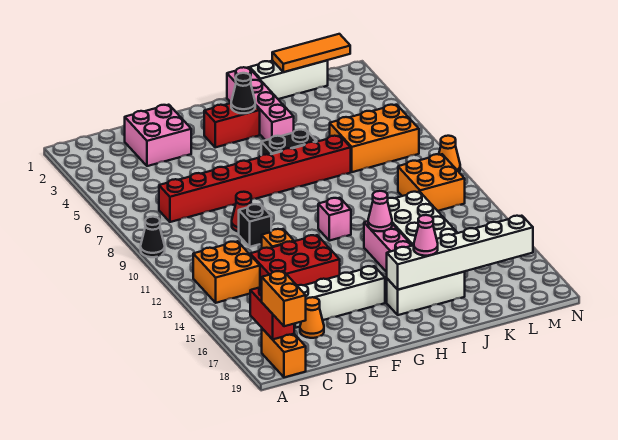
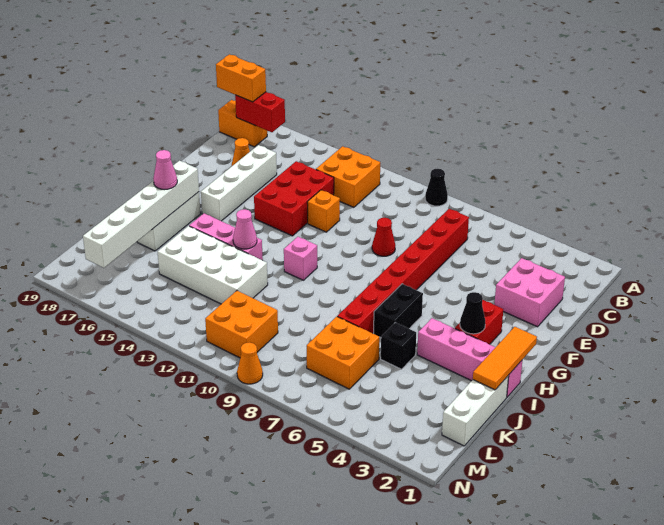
black brick E10 level 1 -> black brick J5 level 1
orange tile K1:M1 level 2 -> orange tile H1:J1 level 2
orange brick K6:M7 level 1 -> orange brick K6:L7 level 1

